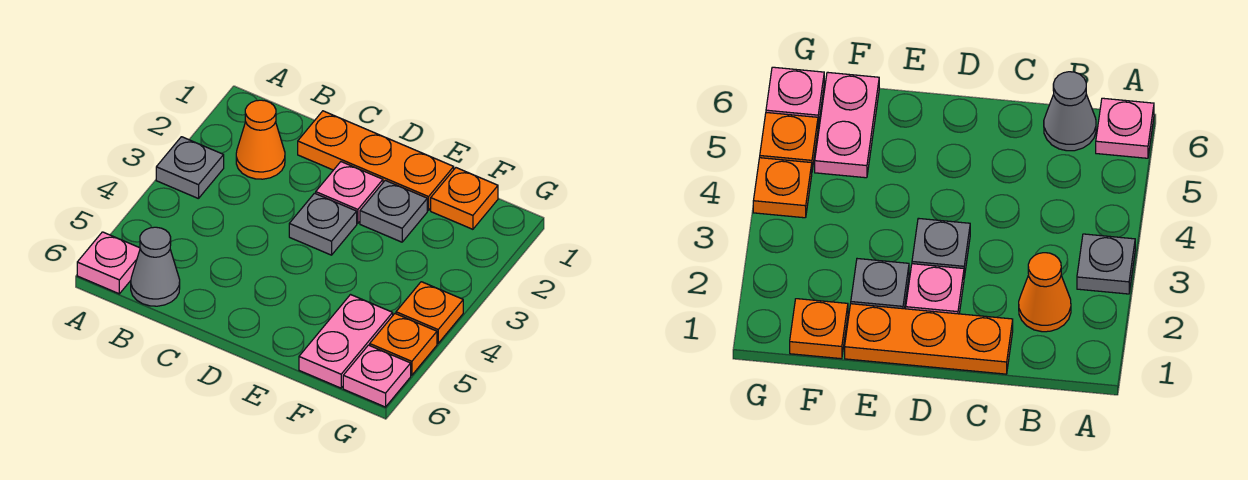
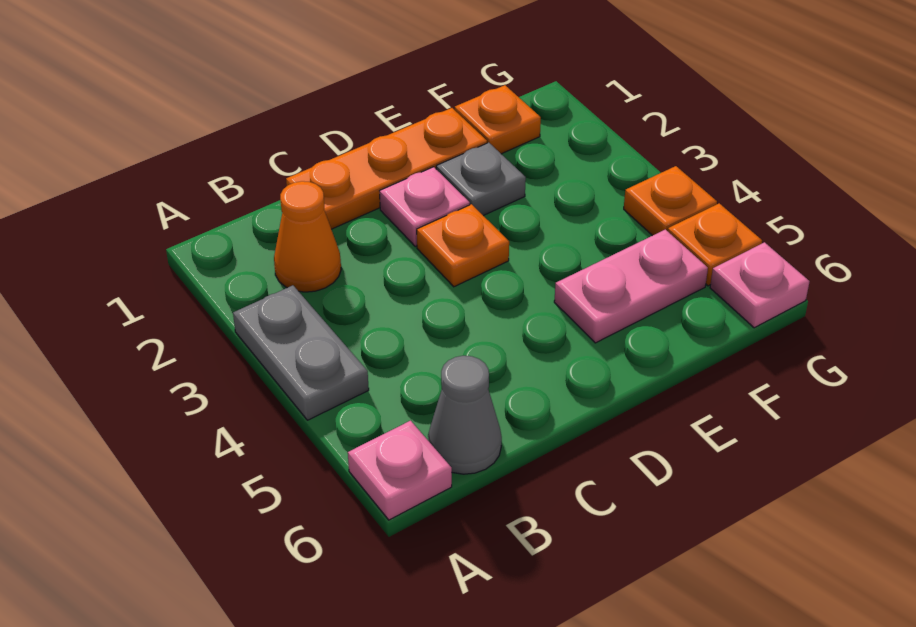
grey plate A3 level 1 -> grey plate A3:A4 level 1
grey plate D3 level 1 -> orange plate D3 level 1
pink plate F5:F6 level 1 -> pink plate E5:F5 level 1

